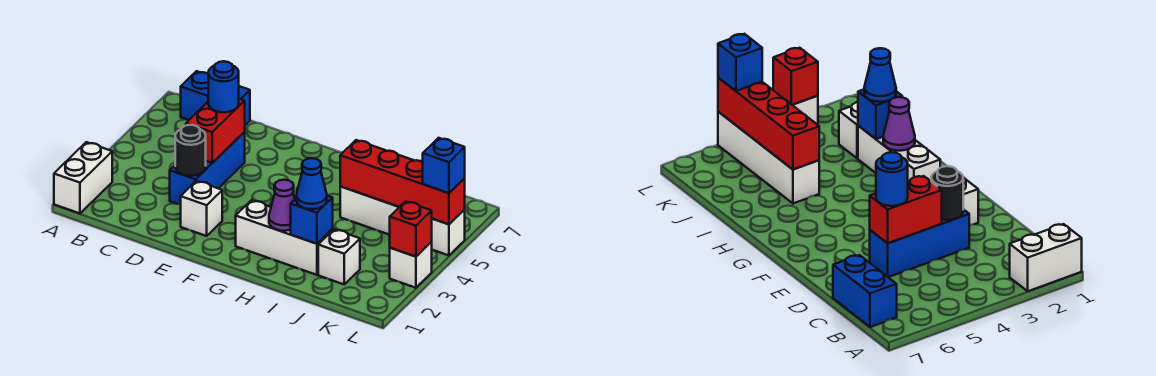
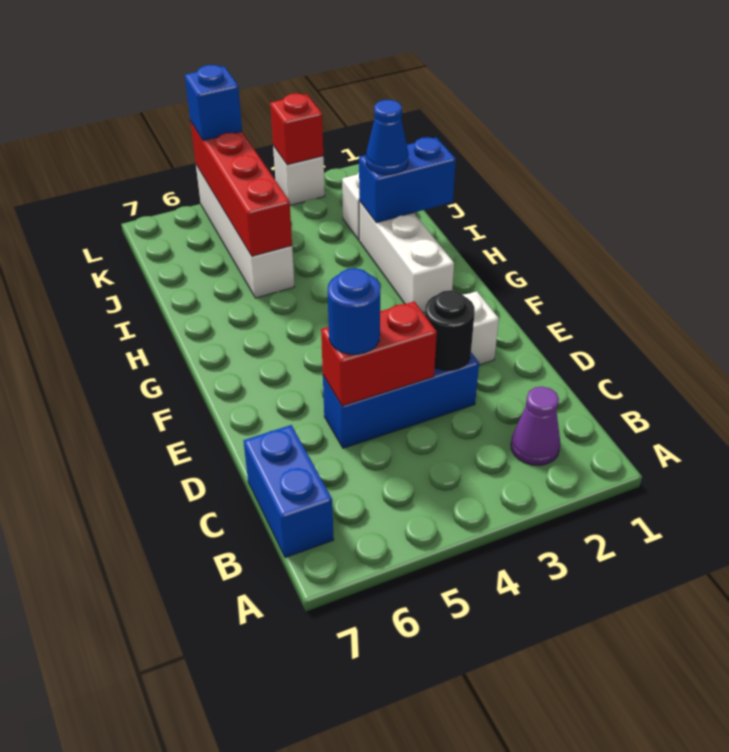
white brick A1:A2 level 1 -> none
purple cone H2 level 2 -> purple cone B2 level 1
blue brick I2 level 2 -> blue brick I1:I2 level 2

